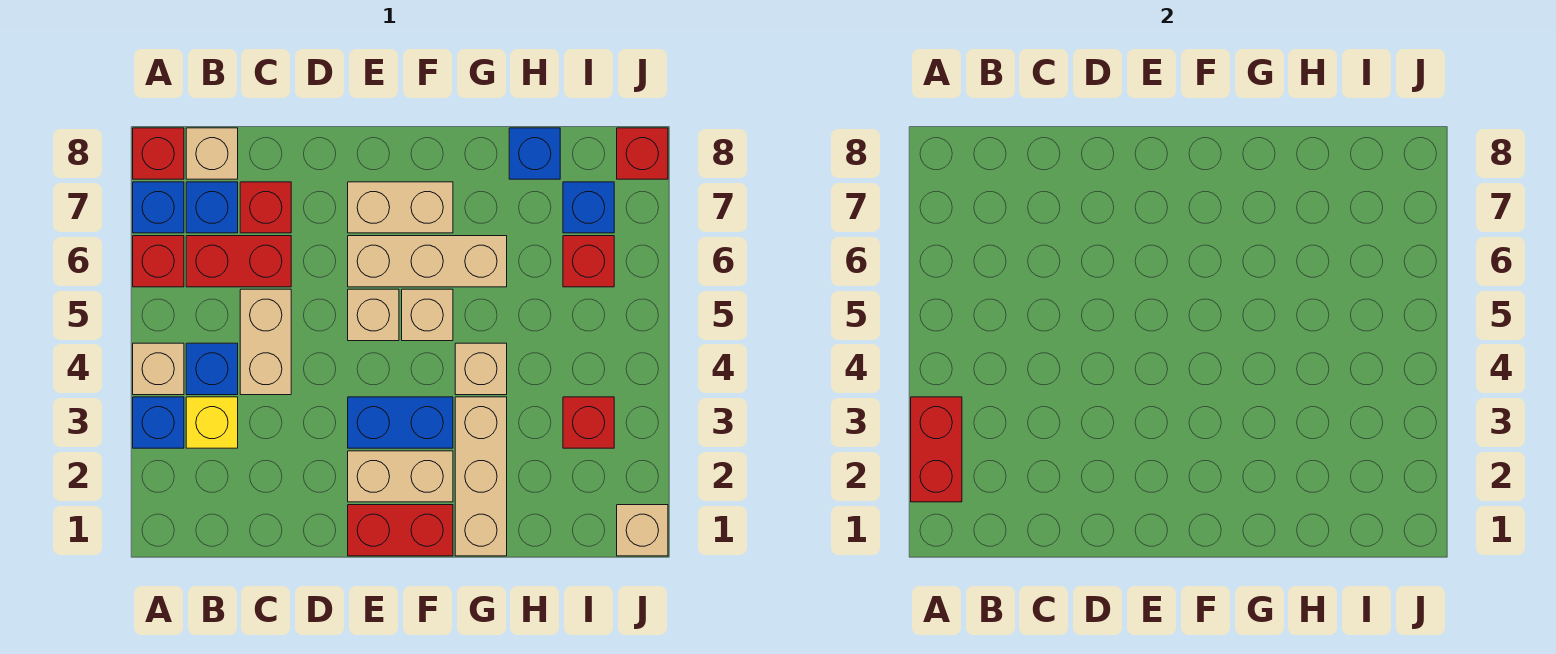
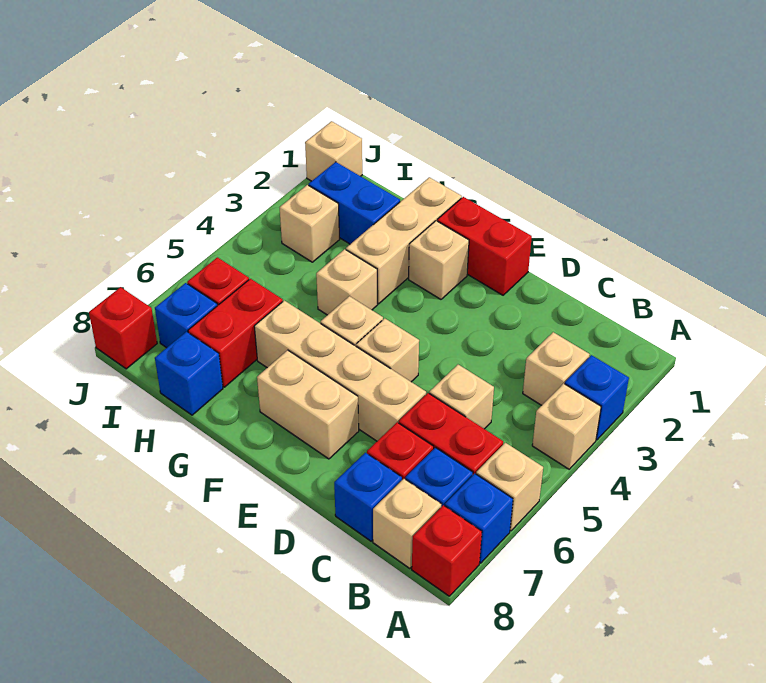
red brick A2:A3 level 2 -> red brick H6:H7 level 1
red brick A6 level 1 -> tan brick A6 level 1
yellow brick B3 level 1 -> tan brick B3 level 1
blue brick B4 level 1 -> blue brick C8 level 1
tan brick C4:C5 level 1 -> tan brick C5 level 1
tan brick E2:F2 level 1 -> tan brick F2 level 1
blue brick E3:F3 level 1 -> blue brick H2:I2 level 1
tan brick E6:G6 level 1 -> tan brick D6:G6 level 1
red brick I3 level 1 -> tan brick I3 level 1

